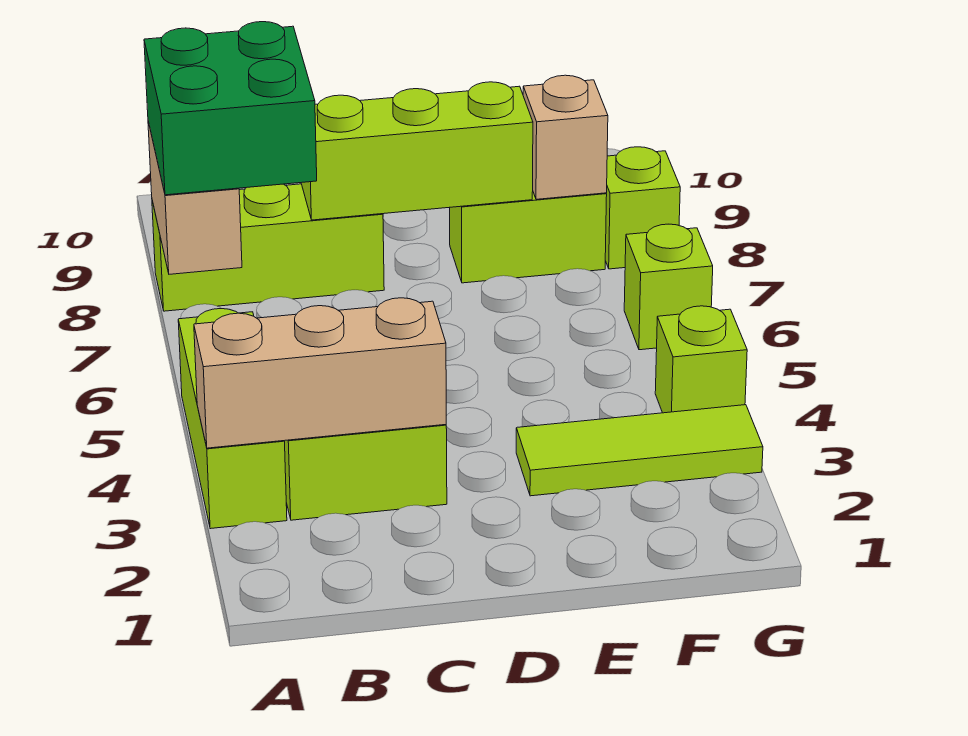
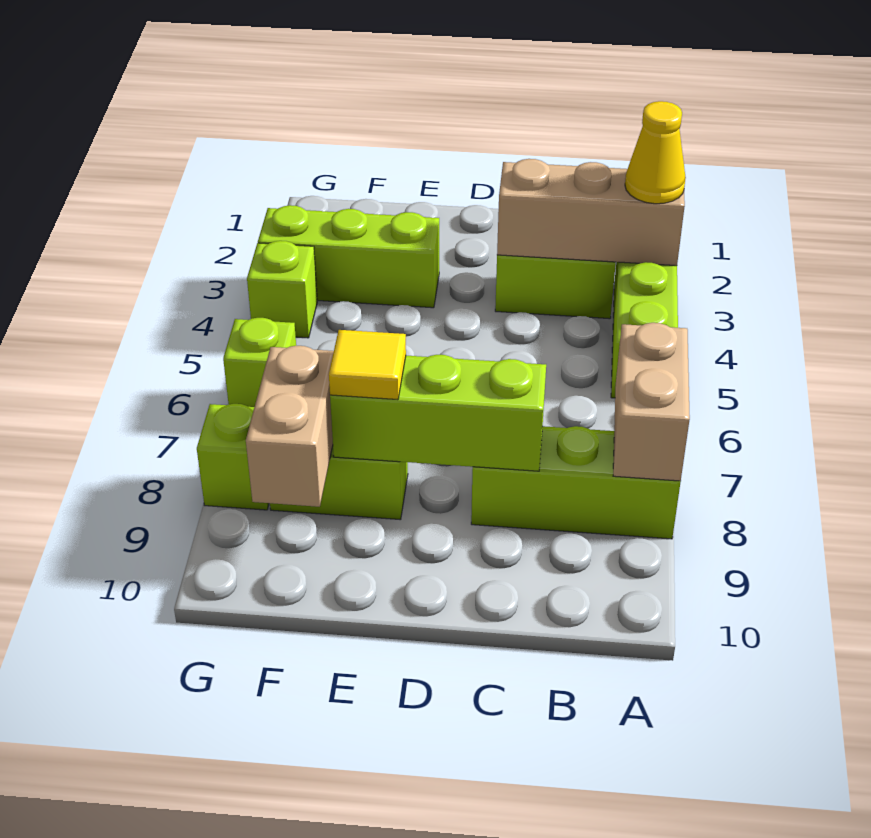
none -> yellow cone A3 level 3
green brick A7:B8 level 3 -> none
lime tile E3:G3 level 1 -> lime brick E3:G3 level 1
none -> yellow tile E8 level 3
tan brick F8 level 2 -> tan brick F8:F9 level 2

